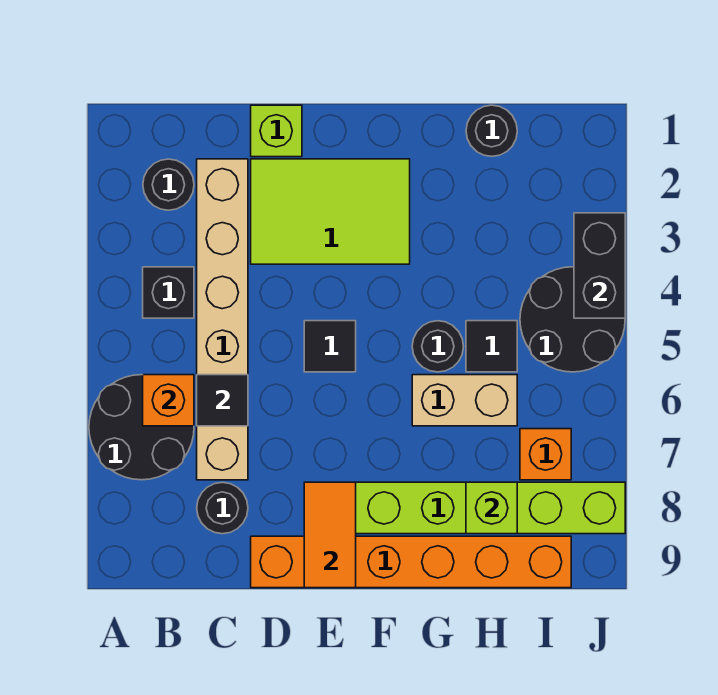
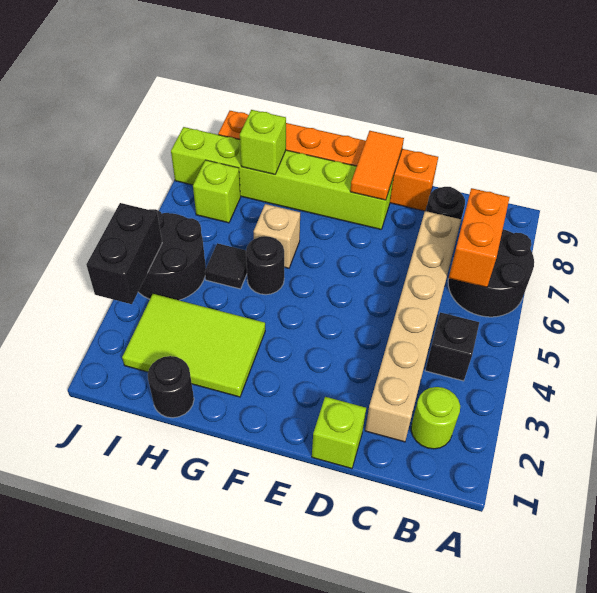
black round brick B2 level 1 -> lime round brick B2 level 1
orange brick B6 level 2 -> orange brick B6:B7 level 2
black tile C6 level 2 -> none
lime tile D2:F3 level 1 -> lime tile G2:I3 level 1
black tile E5 level 1 -> none
tan brick G6:H6 level 1 -> tan brick G6 level 1
orange brick I7 level 1 -> lime brick I7 level 1

